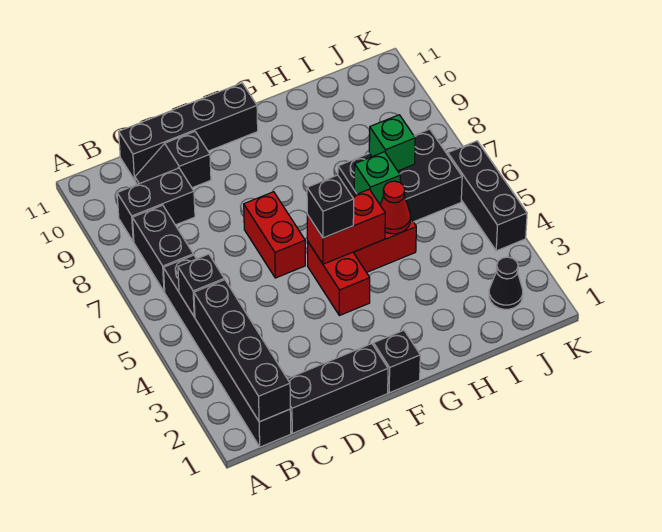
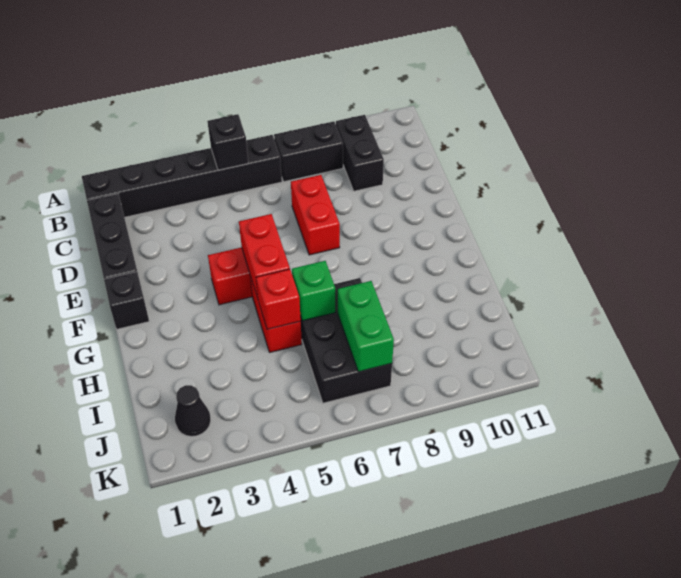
black brick B1:B4 level 2 -> none
black slope C10:D10 level 1 top D -> none
black brick C11:F11 level 1 -> none
red brick E6:E7 level 1 -> red brick D7:E7 level 1
black brick F5 level 3 -> none
red cone H5 level 2 -> red brick H5 level 2
green brick I7 level 2 -> green brick I7:J7 level 2
black brick K4:K6 level 1 -> none

